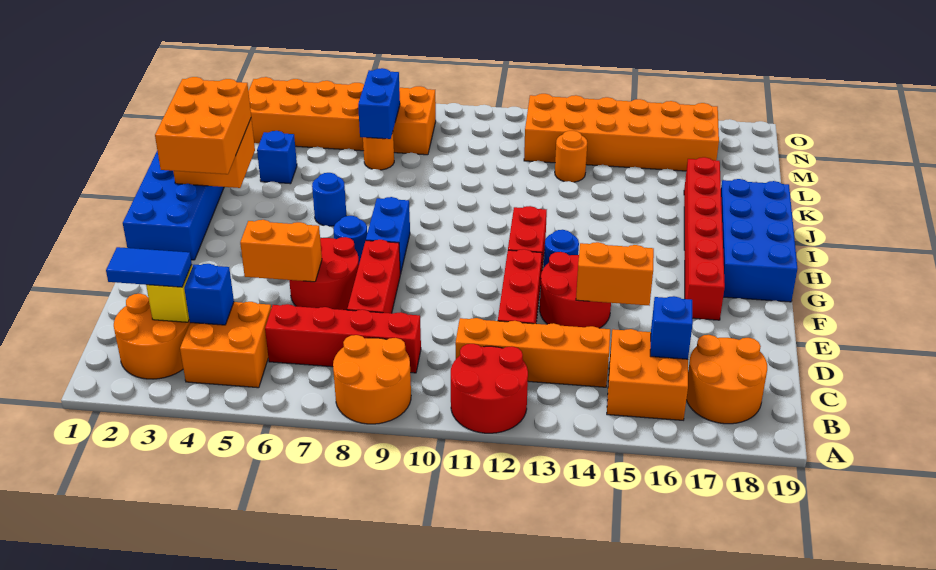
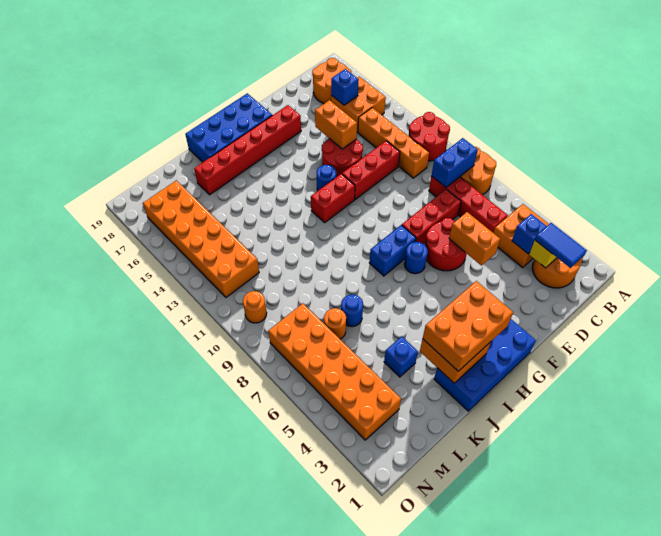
blue round brick I6 level 1 -> blue round brick K7 level 1
blue brick L7:M7 level 2 -> blue brick B9:C9 level 2
orange round brick L13 level 1 -> orange round brick N10 level 1

